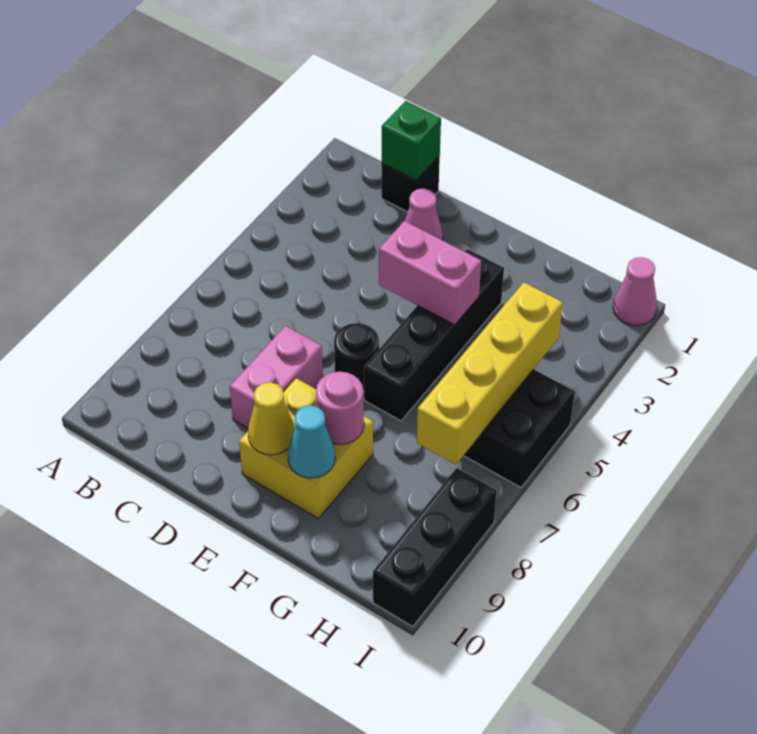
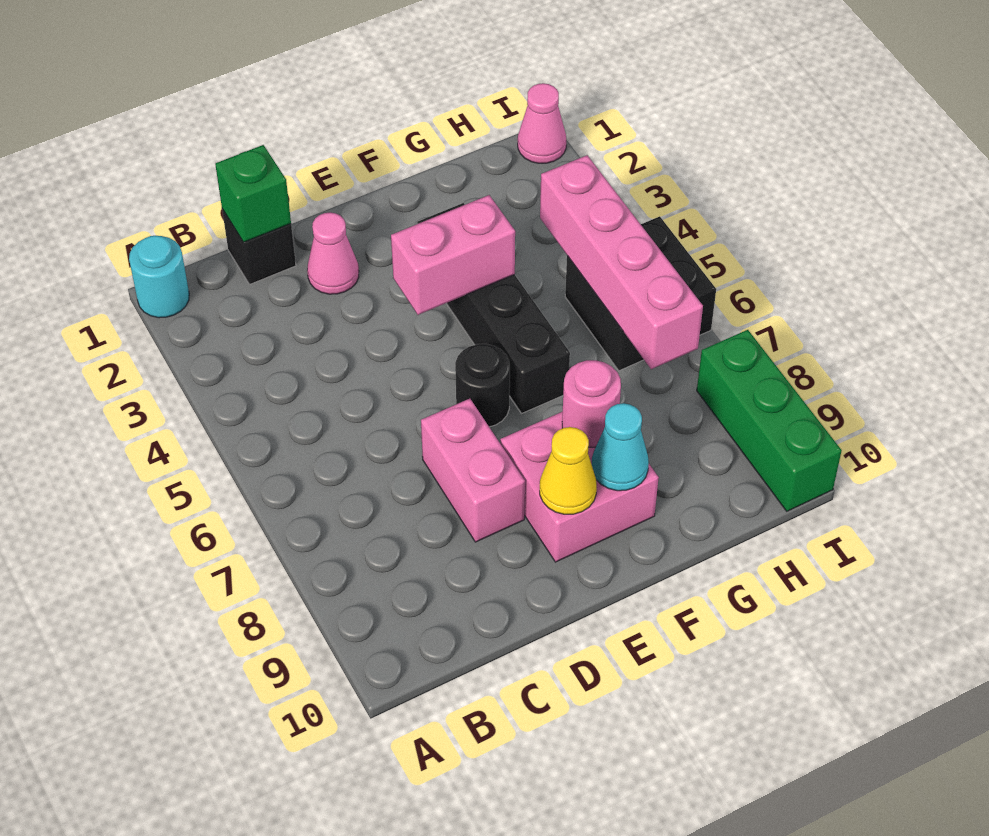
none -> cyan round brick A1 level 1
yellow brick E8:F9 level 1 -> pink brick E8:F9 level 1
yellow brick H4:H7 level 2 -> pink brick H4:H7 level 2
black brick I8:I10 level 1 -> green brick I8:I10 level 1

